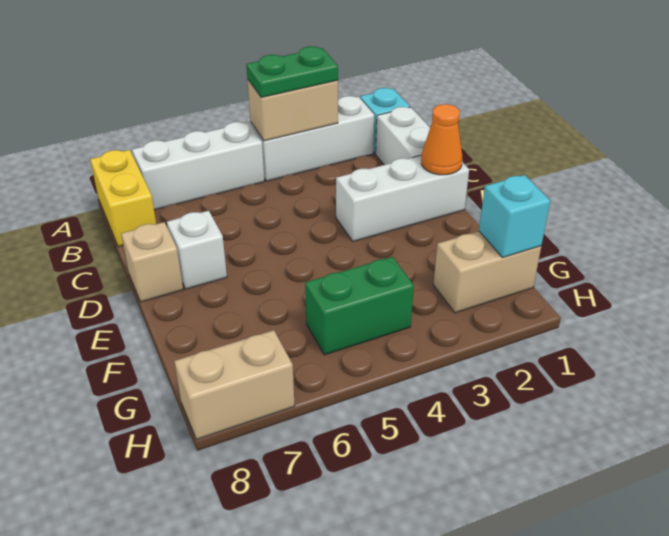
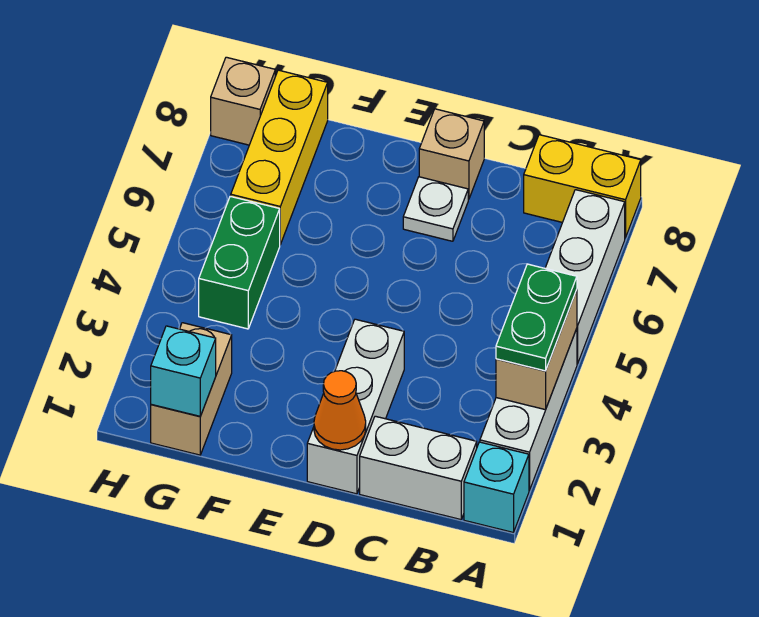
white brick D7 level 1 -> white plate D7 level 1
none -> yellow brick G6:G8 level 1
tan brick H7:H8 level 1 -> tan brick H8 level 1

